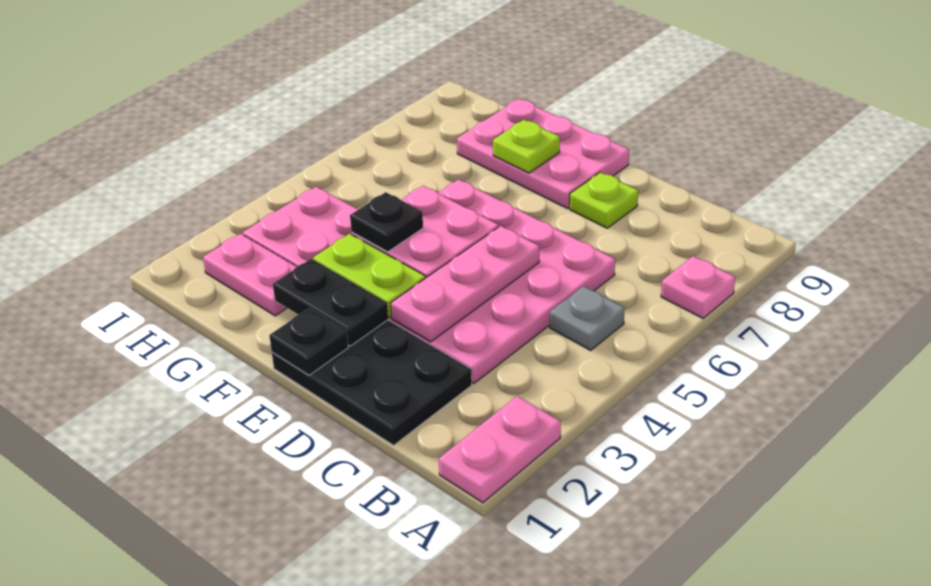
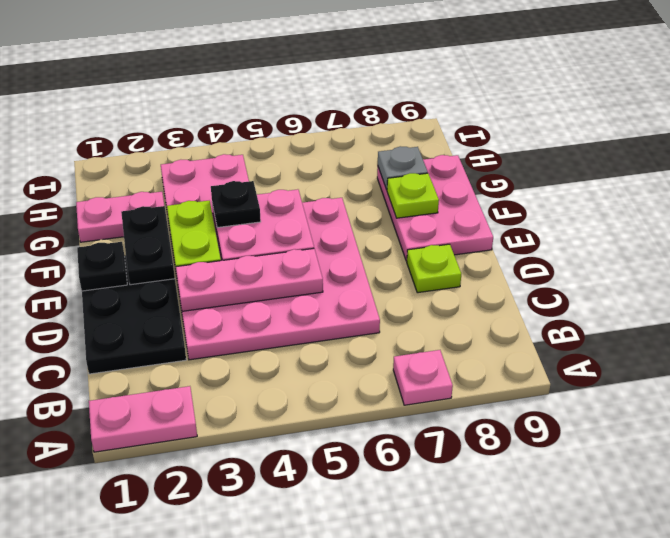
grey plate B5 level 1 -> grey plate G8 level 2
pink plate G2:H2 level 1 -> pink plate G1:G2 level 1

